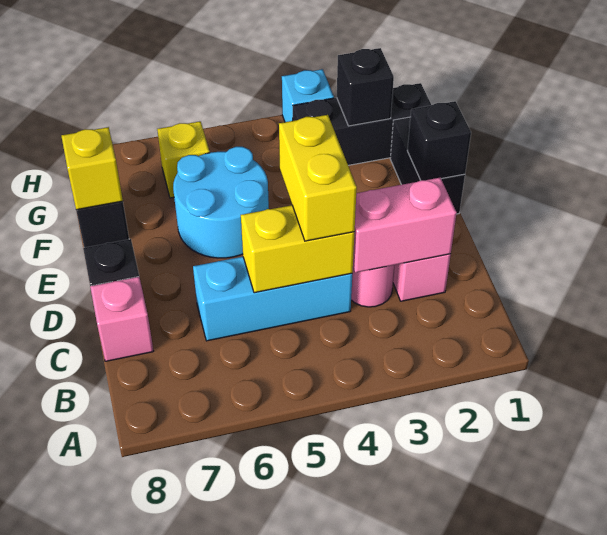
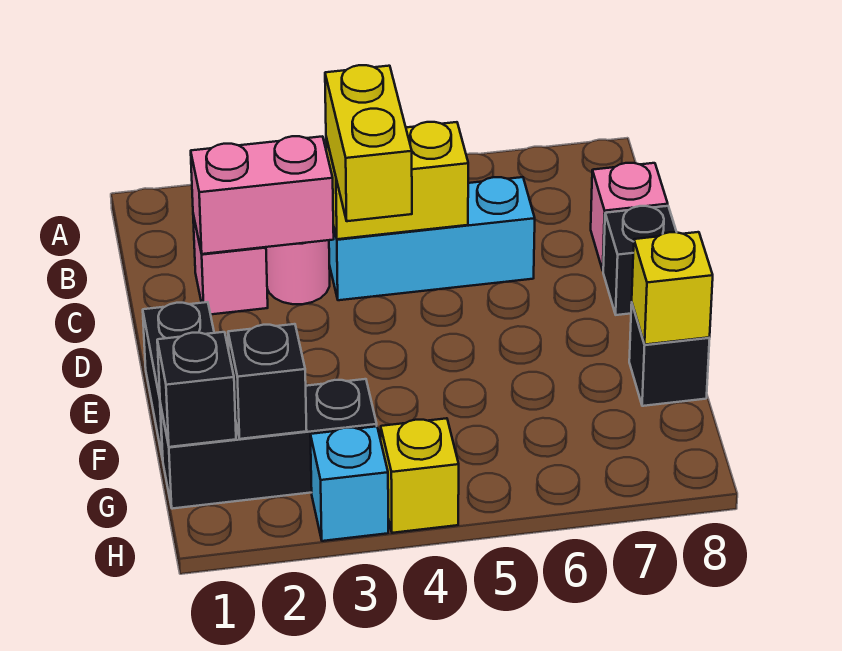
black brick E1 level 2 -> black brick G1 level 2
cyan round brick E5:F6 level 1 -> none
yellow brick G6 level 1 -> yellow brick H4 level 1

